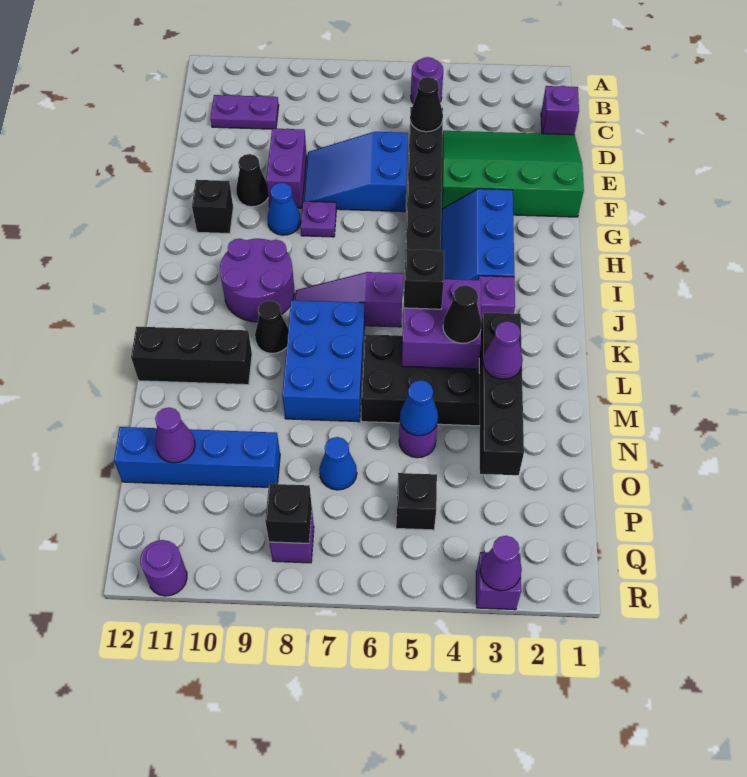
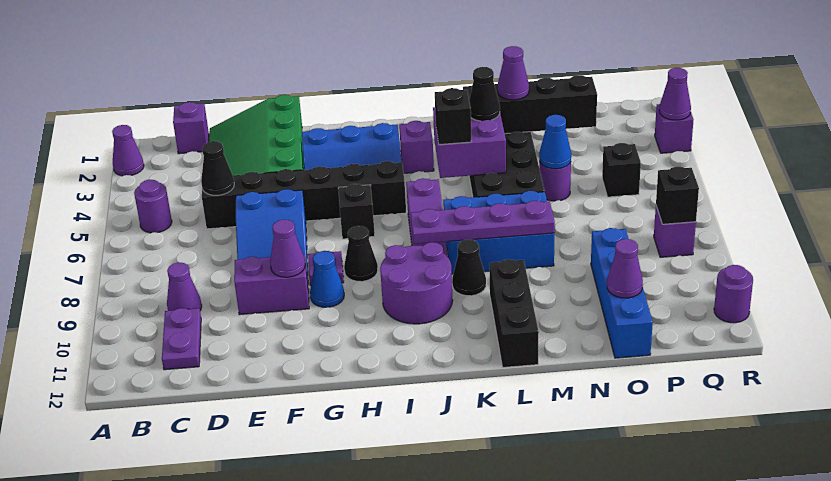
none -> purple cone A2 level 1
none -> purple cone C9 level 1
none -> purple cone F9 level 2
black cone F10 level 1 -> black cone H8 level 1
black brick G11 level 1 -> black brick H6 level 1
none -> purple plate J8:M8 level 2
blue cone O7 level 1 -> none

